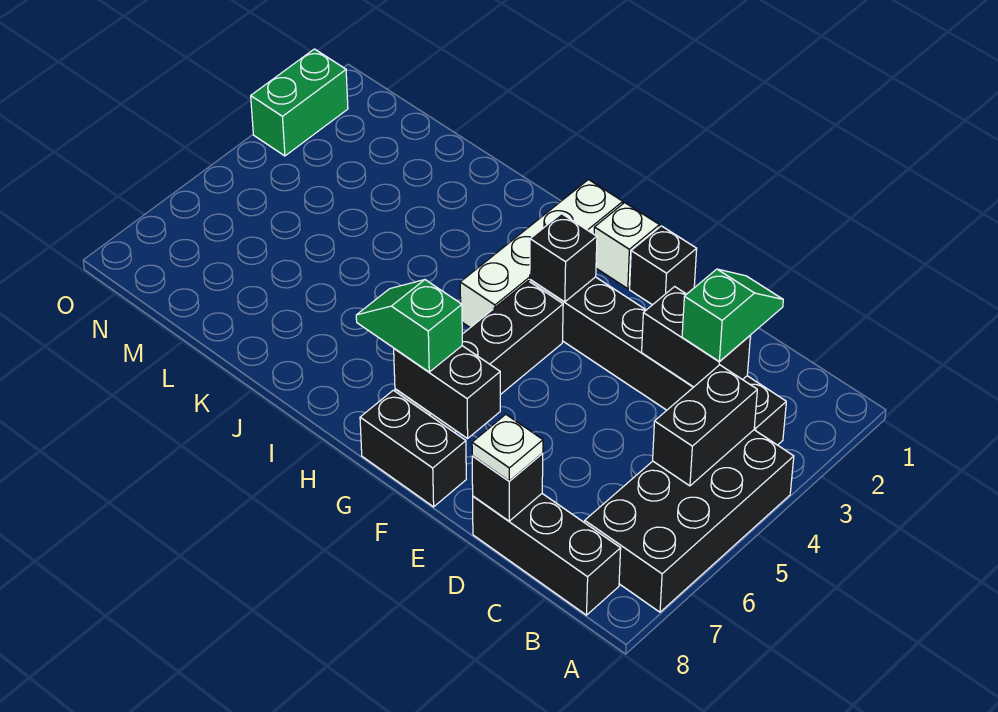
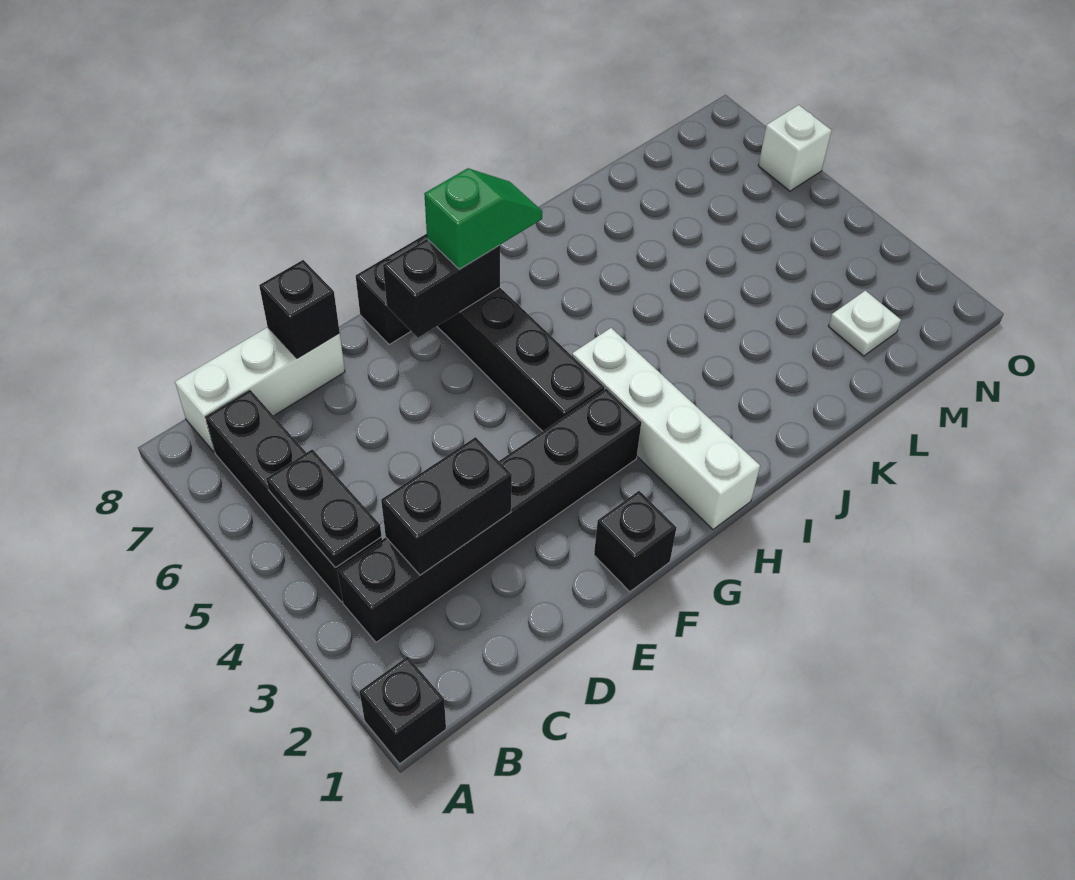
black brick A4:B7 level 1 -> black brick B4:B7 level 1
black brick B4:B5 level 2 -> black plate B4:B5 level 2
black brick B8:D8 level 1 -> white brick B8:D8 level 1
green slope C2:C3 level 3 top 3 -> none
white plate D8 level 3 -> white plate M2 level 1
white brick G1 level 1 -> white brick O6 level 1
black brick G3 level 2 -> black brick A1 level 1
green brick O2:O3 level 1 -> none

